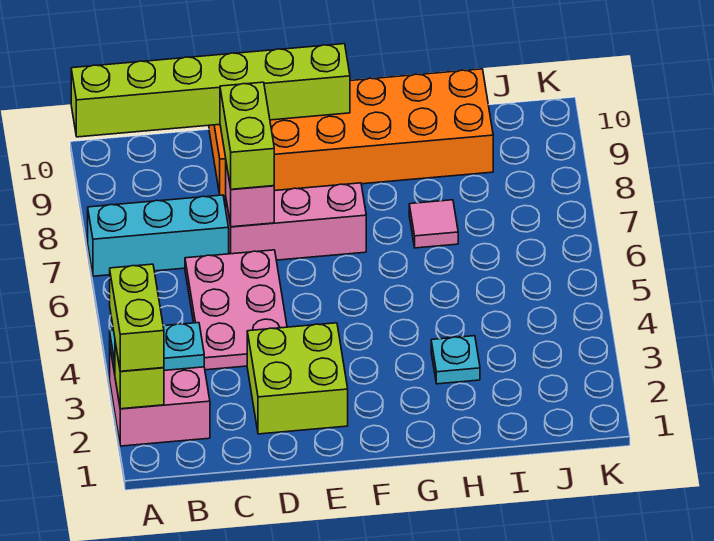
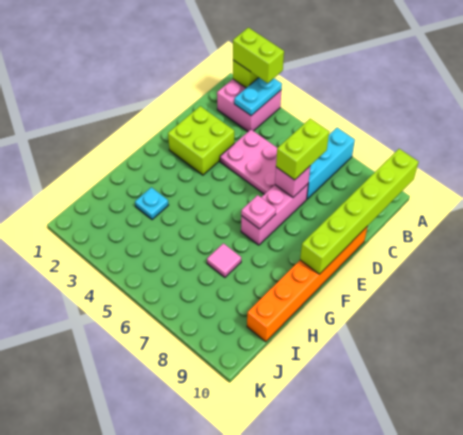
lime brick D7:D8 level 3 -> lime brick C7:D7 level 3
orange brick D9:I10 level 1 -> orange brick D10:I10 level 1
none -> pink plate F7 level 2

